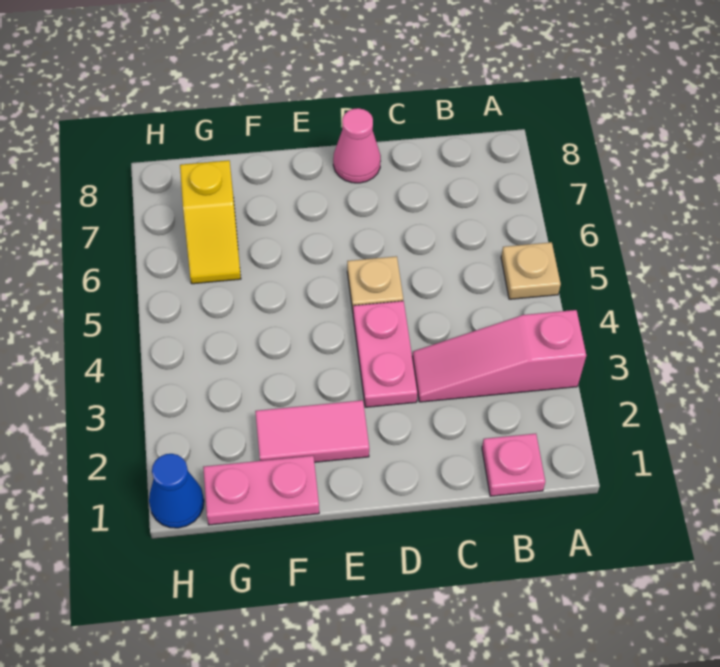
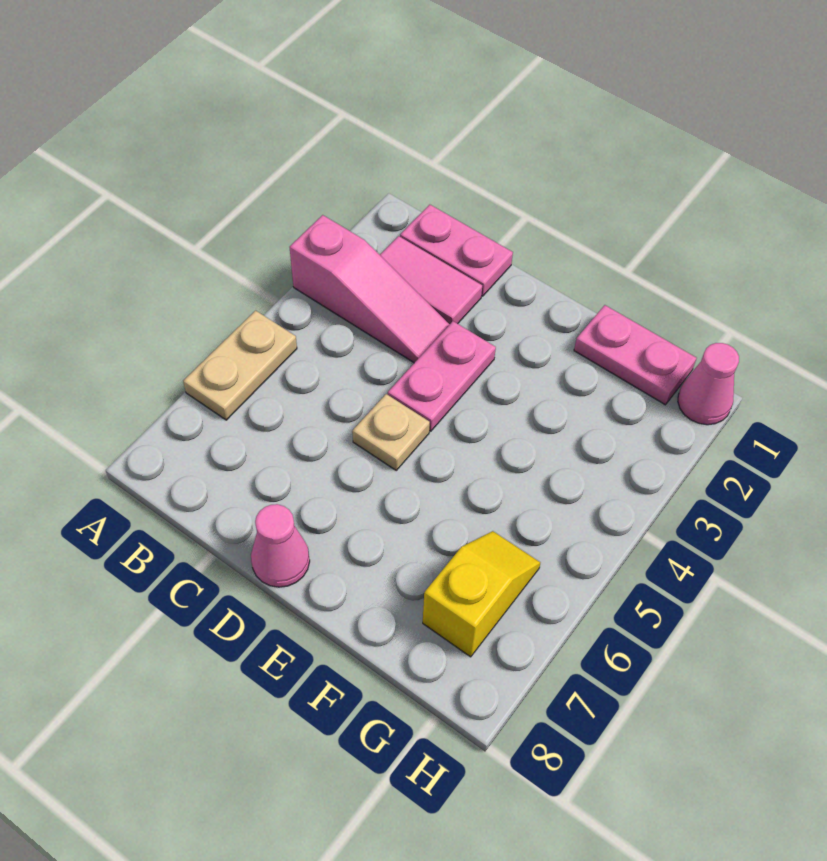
tan plate A5 level 1 -> tan plate A5:A6 level 1
pink plate B1 level 1 -> pink plate B1:C1 level 1
pink tile E2:F2 level 1 -> pink tile B2:C2 level 1
blue cone H1 level 1 -> pink cone H1 level 1

